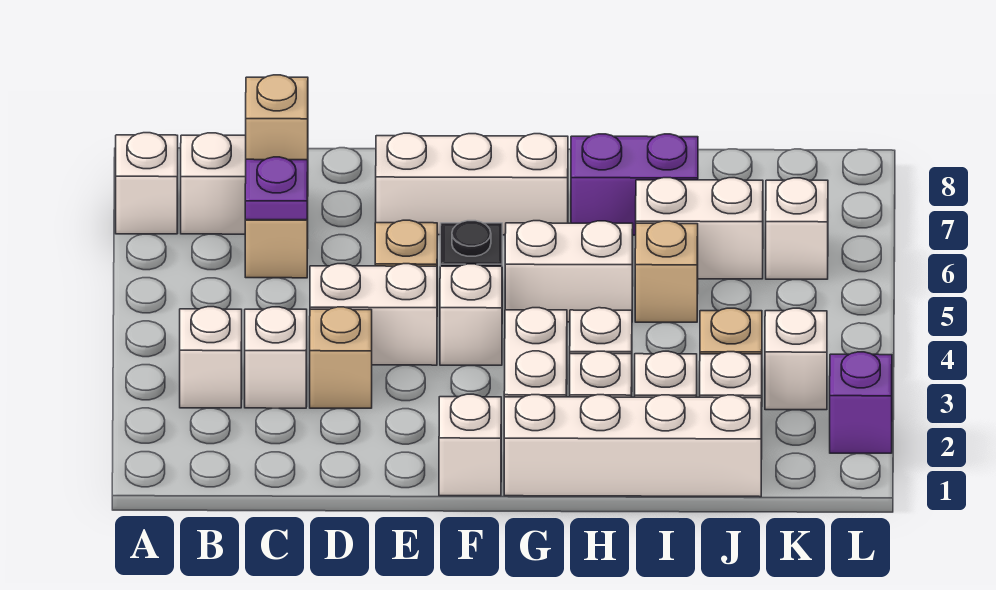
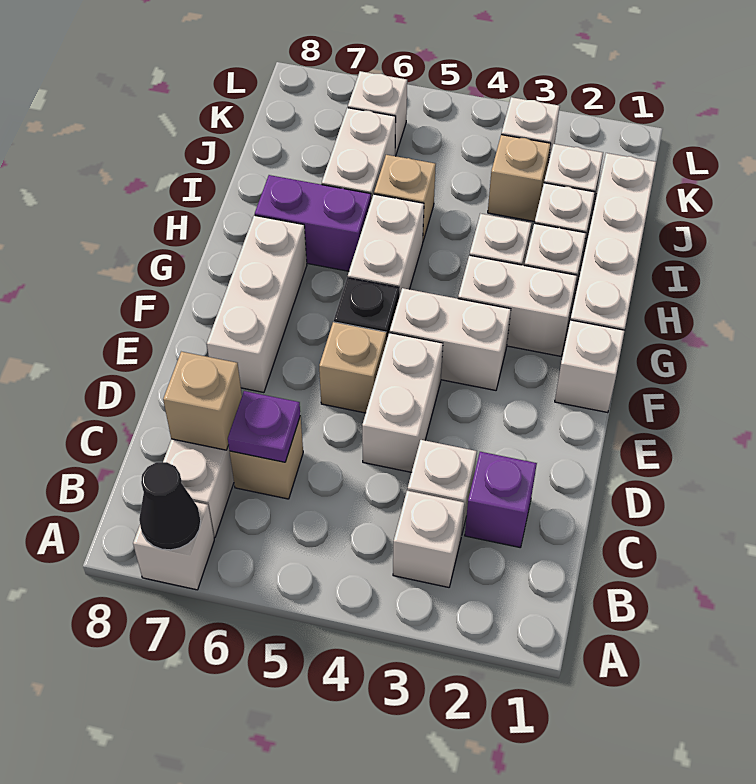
none -> black cone A7 level 2
tan brick D3 level 1 -> none
white brick F4 level 1 -> white brick F3:F4 level 1
purple brick H7:I7 level 1 -> purple brick H6:H7 level 1
purple brick L2 level 1 -> purple brick C2 level 1

